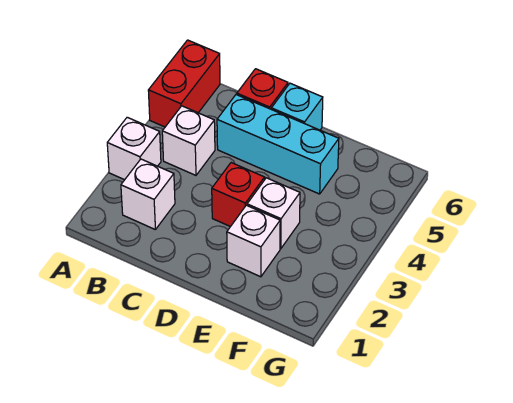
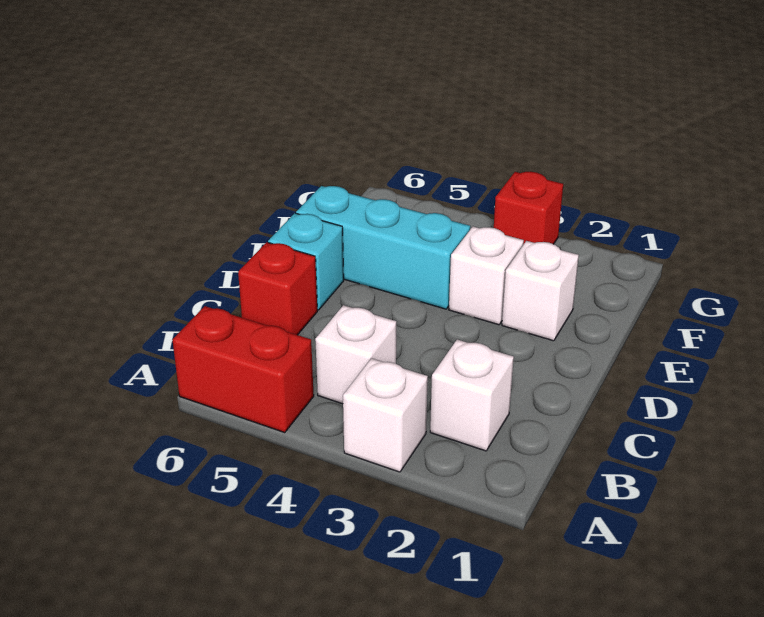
cyan brick C5:E5 level 1 -> cyan brick E4:E6 level 1
red brick D3 level 1 -> red brick G3 level 1

